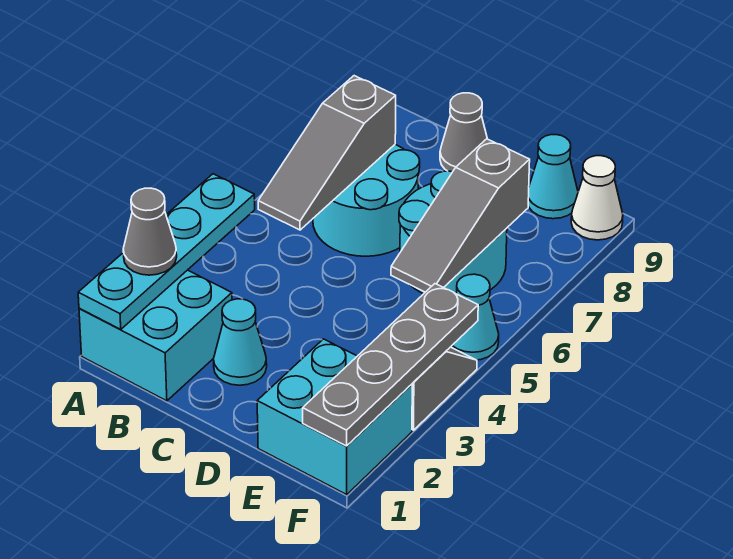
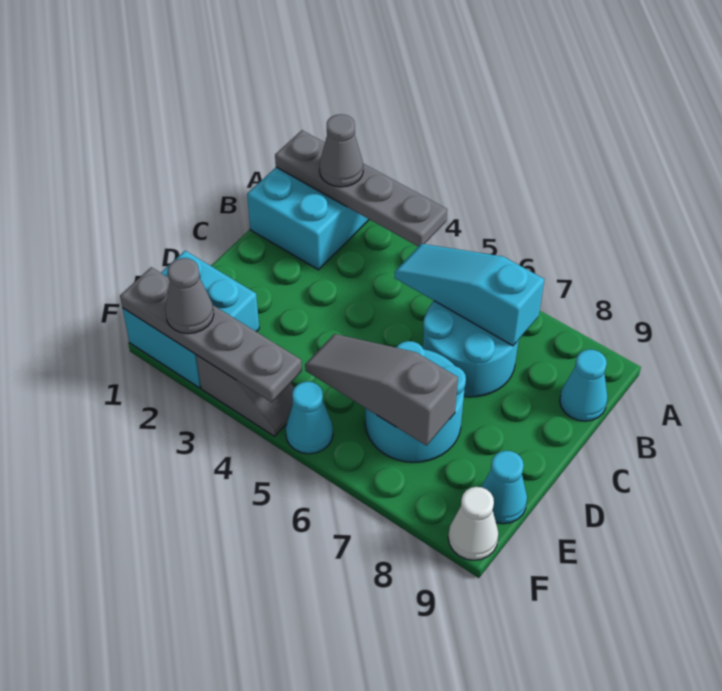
cyan plate A1:A4 level 2 -> grey plate A1:A4 level 2
grey slope B5:B7 level 2 top 7 -> cyan slope B5:B7 level 2 top 7
cyan cone C2 level 1 -> cyan cone B9 level 1
grey cone C9 level 1 -> grey cone F2 level 3

